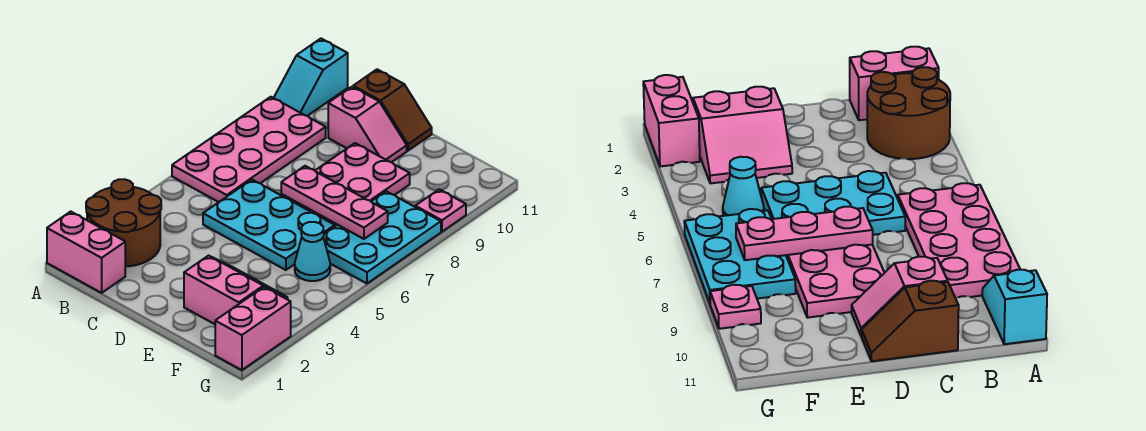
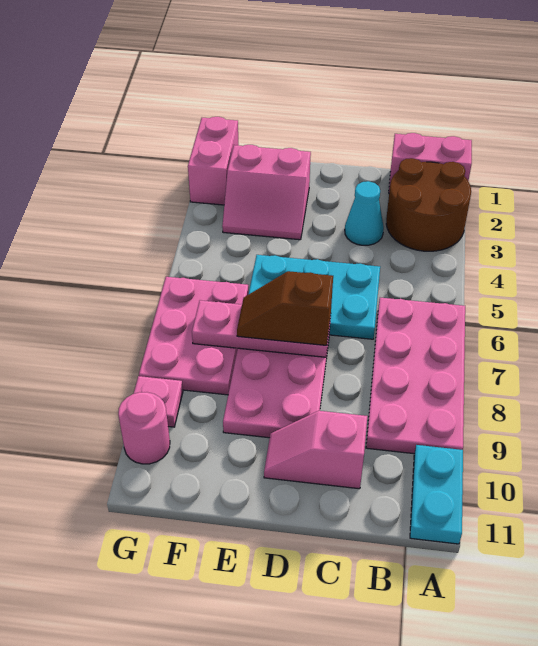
cyan slope A10:A11 level 1 top 11 -> cyan plate A10:A11 level 1
brown slope C11:D11 level 1 top C -> brown slope D7:E7 level 3 top D
cyan cone F5 level 1 -> cyan cone C3 level 1
cyan plate F6:G8 level 1 -> pink plate F6:G8 level 1
none -> pink round brick G10 level 1

